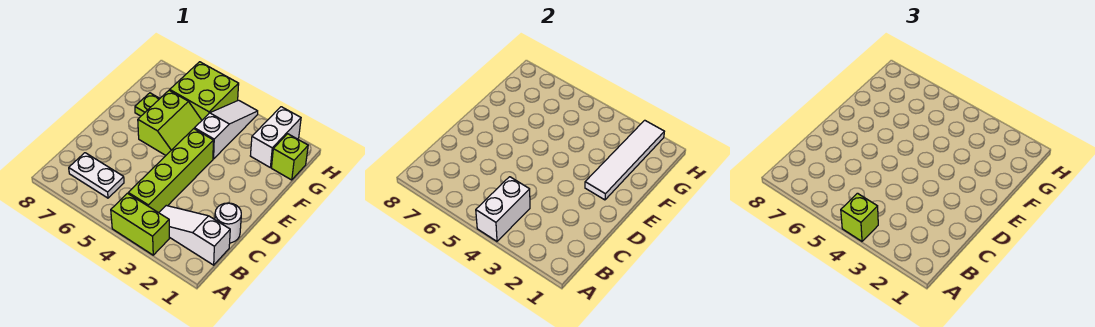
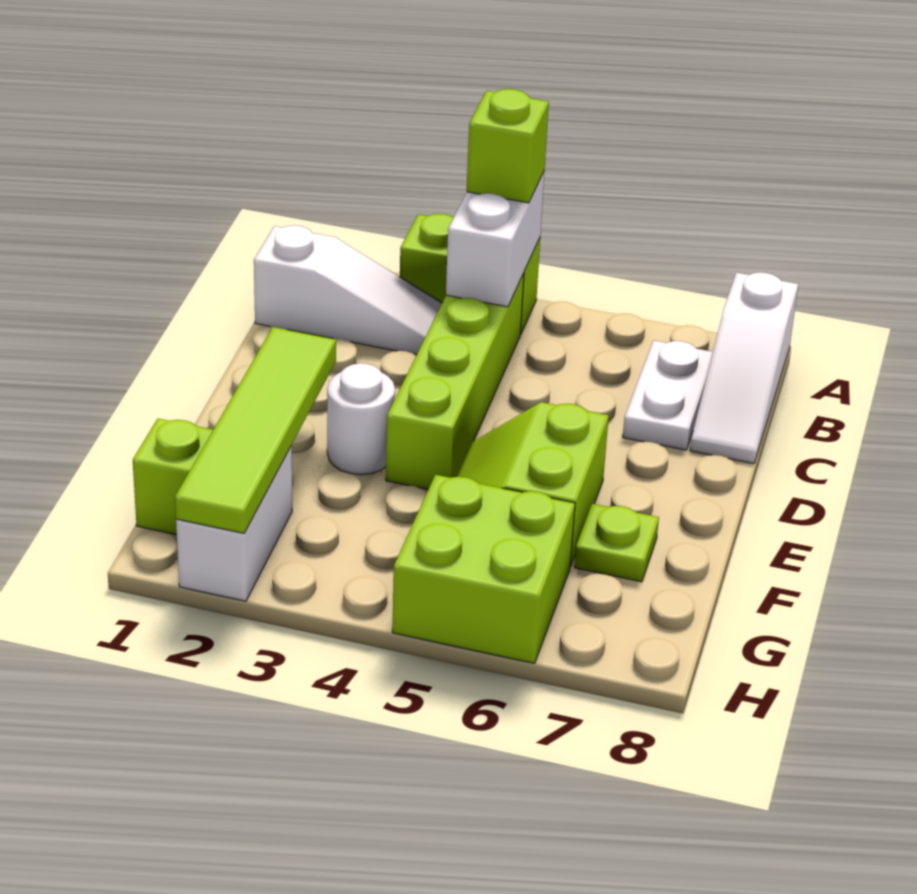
white plate B6:B7 level 1 -> white plate B7:C7 level 1
white round brick C1 level 1 -> white round brick E3 level 1
white tile E2:H2 level 2 -> lime tile E2:H2 level 2
white slope F4:H4 level 1 top F -> white slope A8:C8 level 1 top A

